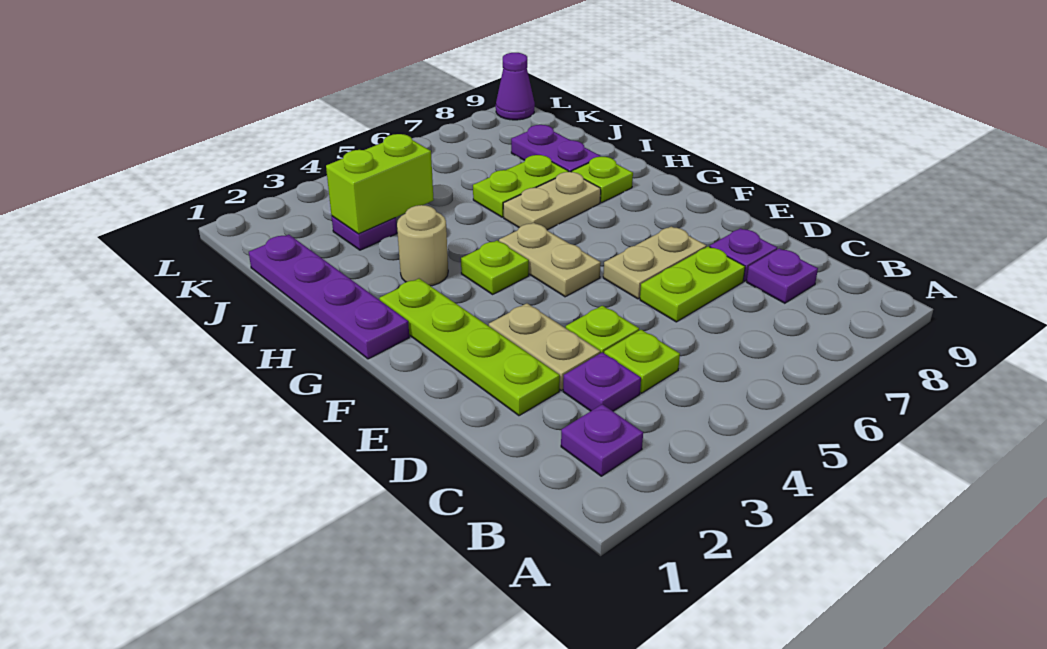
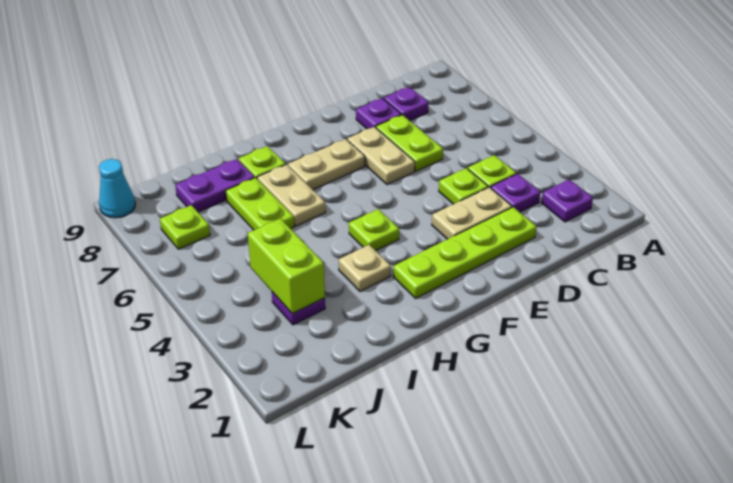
tan plate F5:G5 level 1 -> tan plate F7:G7 level 1
purple plate G1:J1 level 1 -> none
tan round brick H3 level 1 -> tan plate H3 level 1
none -> lime plate K7 level 1
purple cone L9 level 1 -> cyan cone L9 level 1

